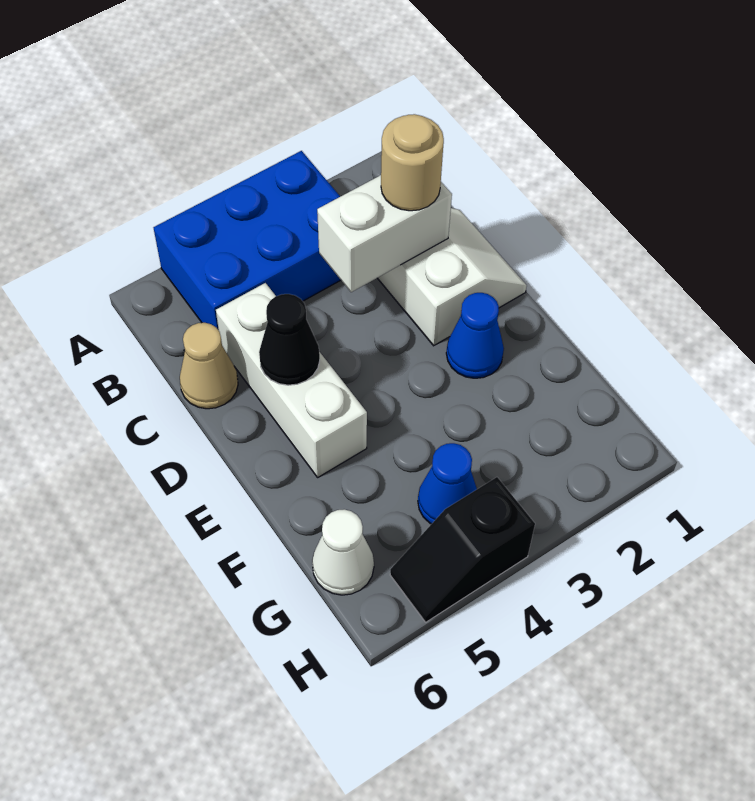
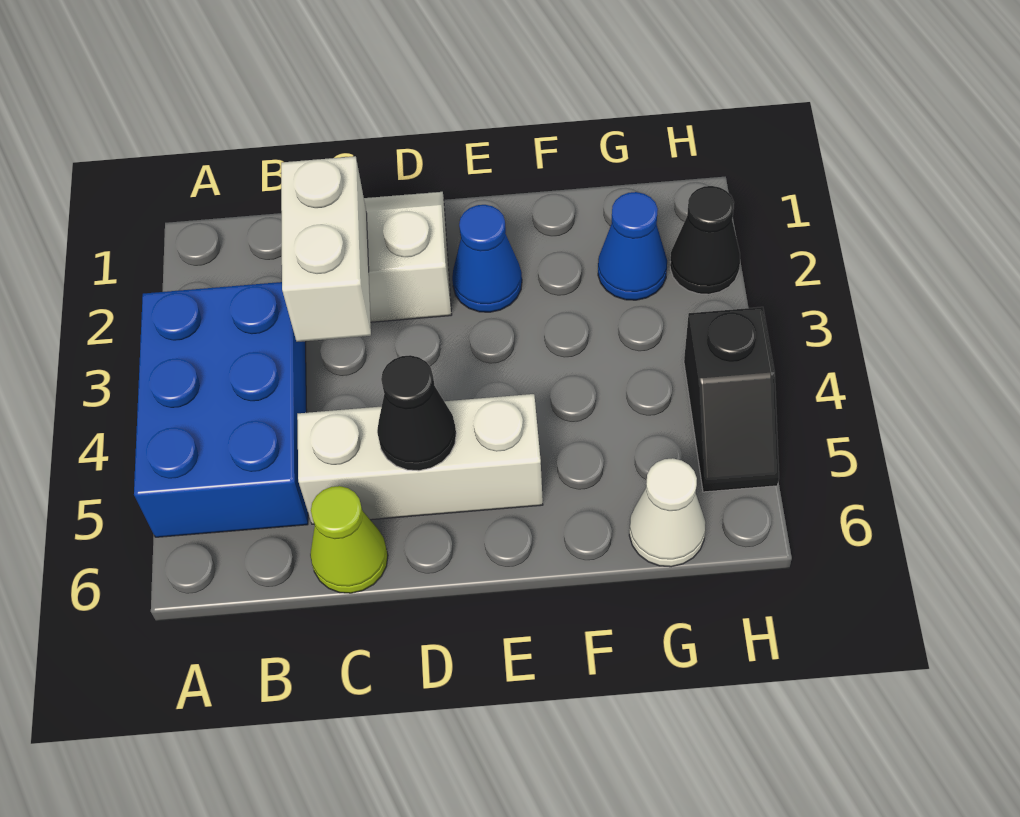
tan round brick C2 level 3 -> none
tan cone C6 level 1 -> lime cone C6 level 1
blue cone G4 level 1 -> blue cone G2 level 1
none -> black cone H2 level 1

